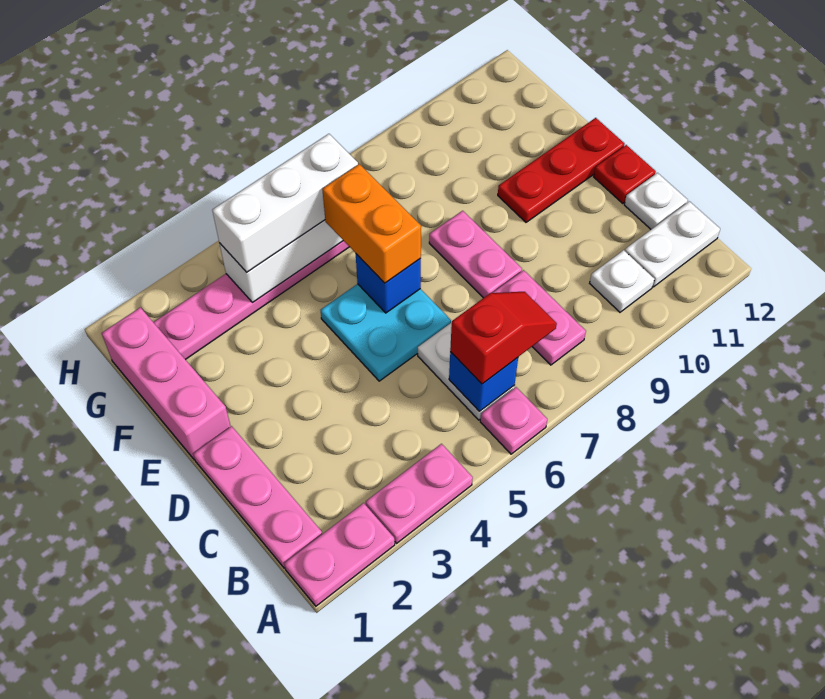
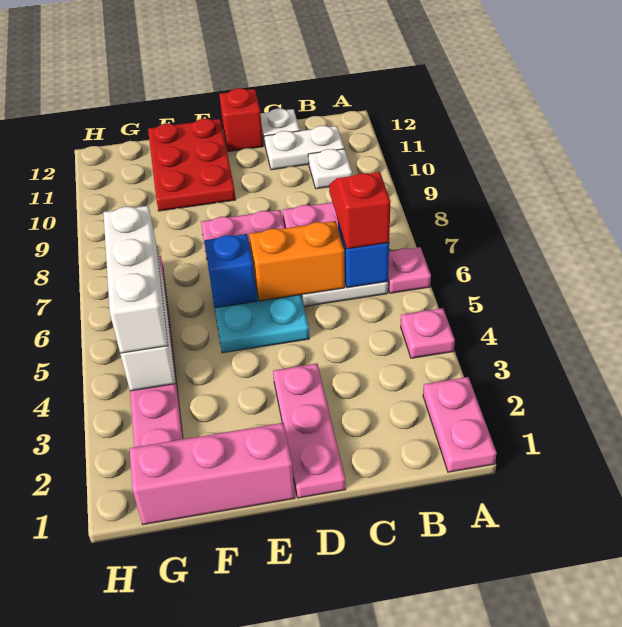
pink plate A3:A4 level 1 -> pink plate A4 level 1
pink plate B1:D1 level 1 -> pink plate D1:D3 level 1
white plate B11:B12 level 1 -> white plate B11:C11 level 1
red plate D12 level 1 -> red brick D12 level 1
orange brick E6:F6 level 3 -> orange brick C6:D6 level 2
red plate E10:E12 level 1 -> red plate E10:F12 level 1

